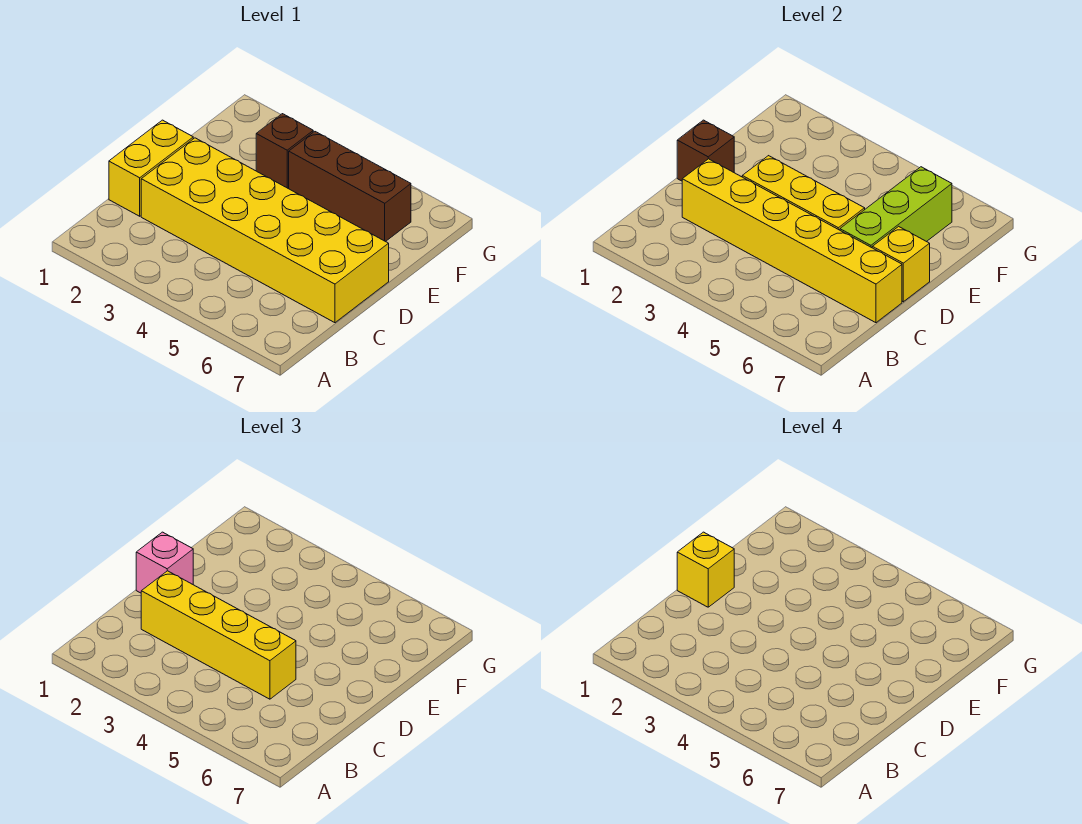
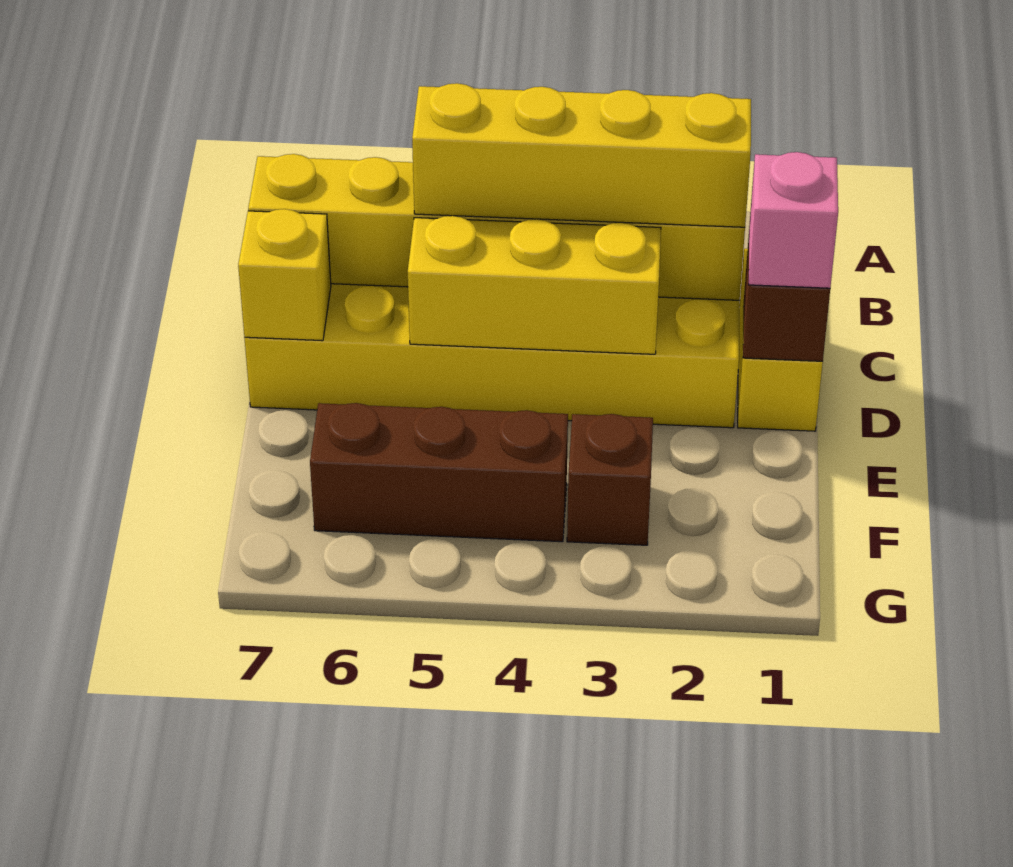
yellow brick D1 level 4 -> none
lime brick D6:F6 level 2 -> none

